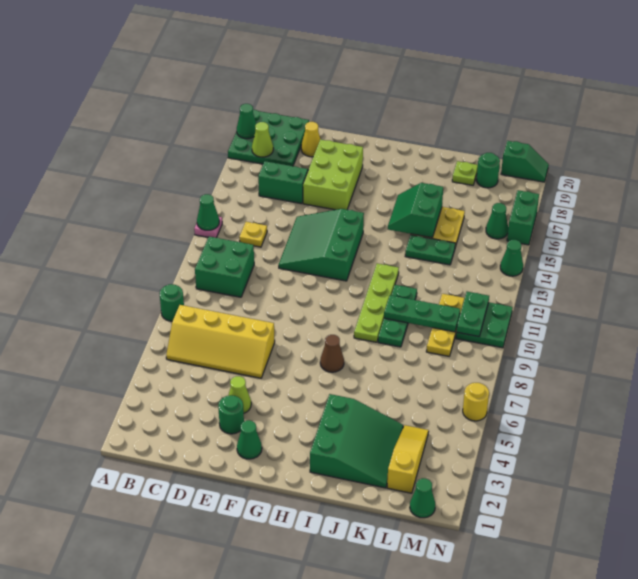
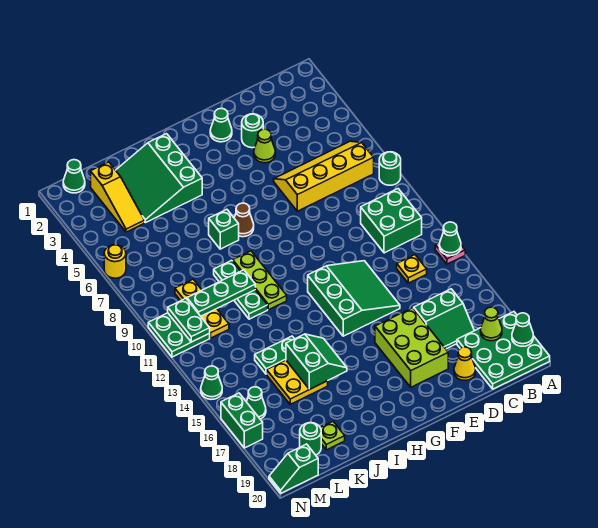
none -> green brick I7 level 1
lime plate I9:I12 level 1 -> lime plate I9:I11 level 1

